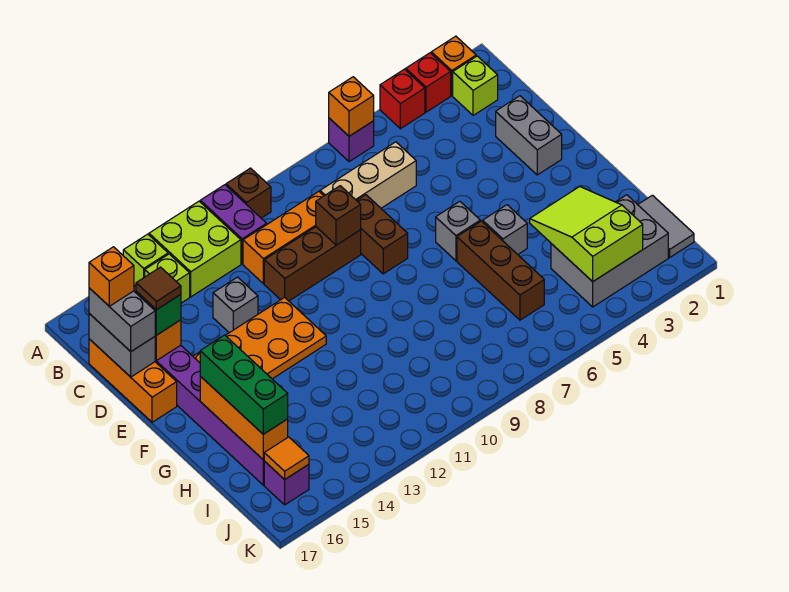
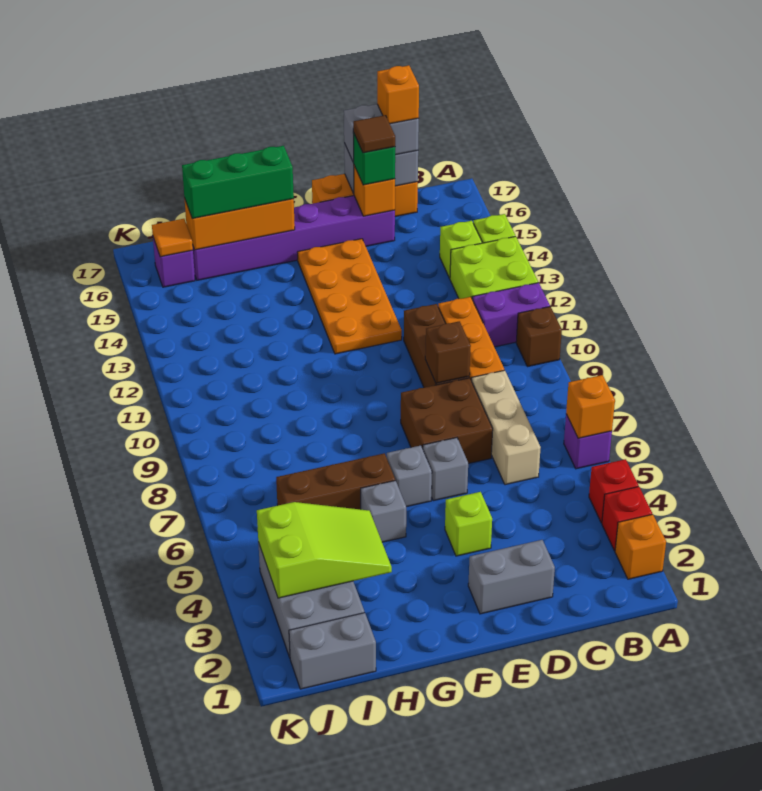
lime brick B2 level 1 -> lime brick E4 level 1
brown brick D8:E8 level 1 -> brown brick D7:E8 level 1
grey brick D13 level 1 -> grey brick E6 level 1
grey tile I1:J1 level 1 -> grey brick I1:J1 level 1

